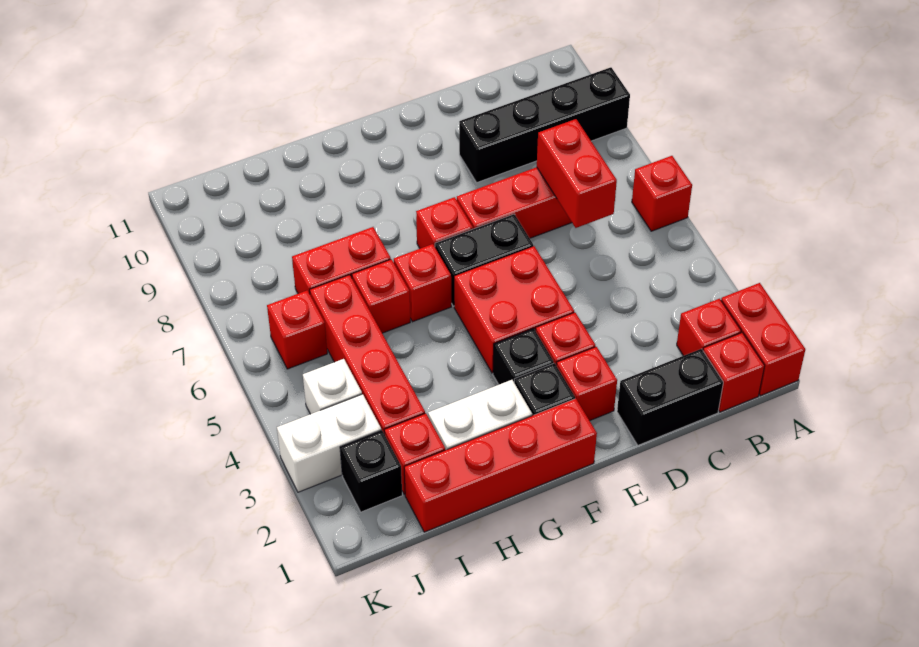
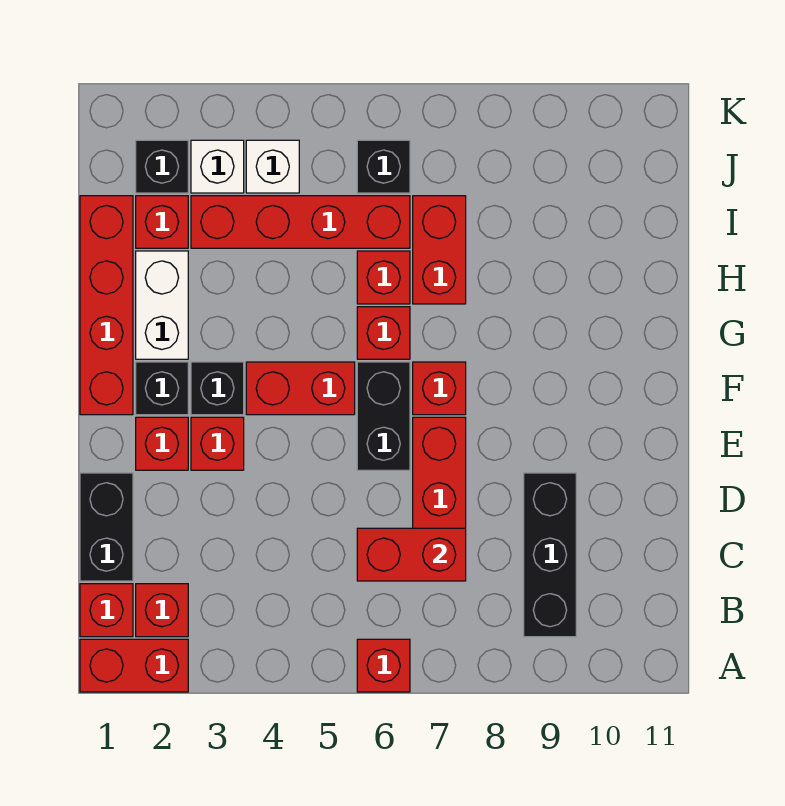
black brick A9:D9 level 1 -> black brick B9:D9 level 1
red brick E4:F5 level 1 -> red brick F4:F5 level 1
white brick J3:K3 level 1 -> white brick J3 level 1
red brick J6 level 1 -> black brick J6 level 1

